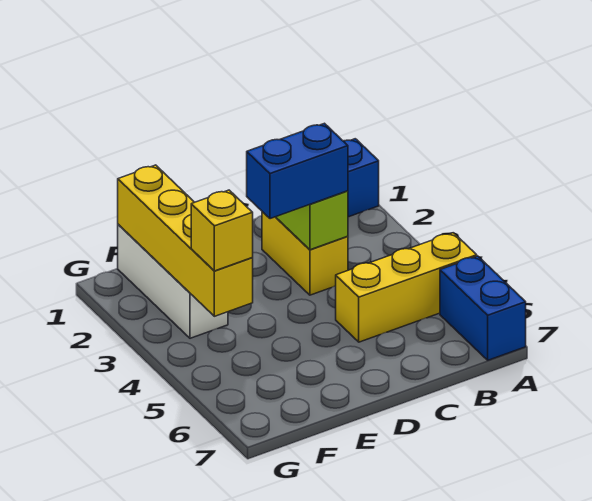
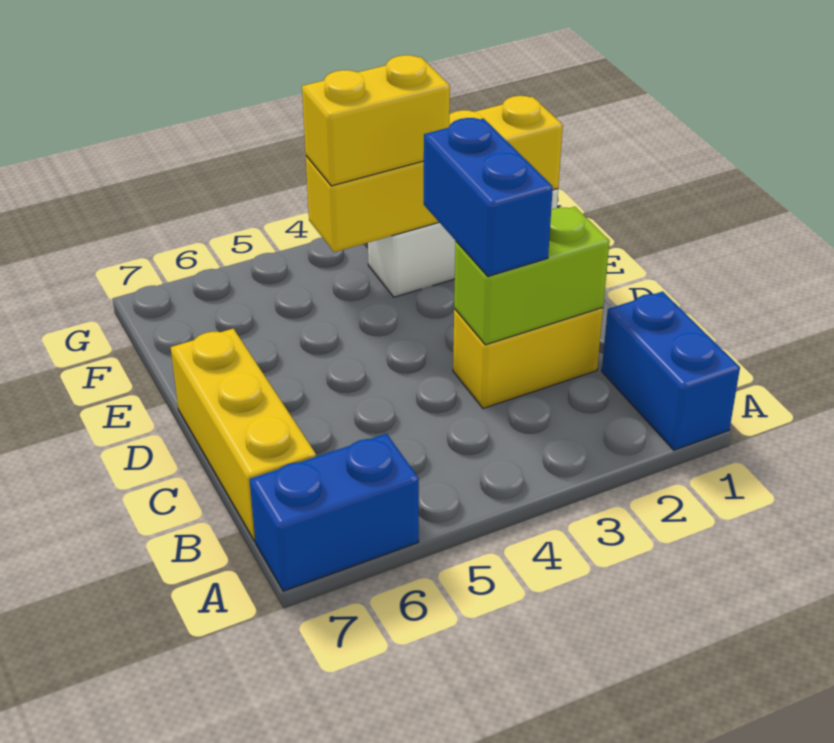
yellow brick A5:C5 level 1 -> yellow brick B7:D7 level 1
yellow brick F4 level 3 -> yellow brick F3:F4 level 3

